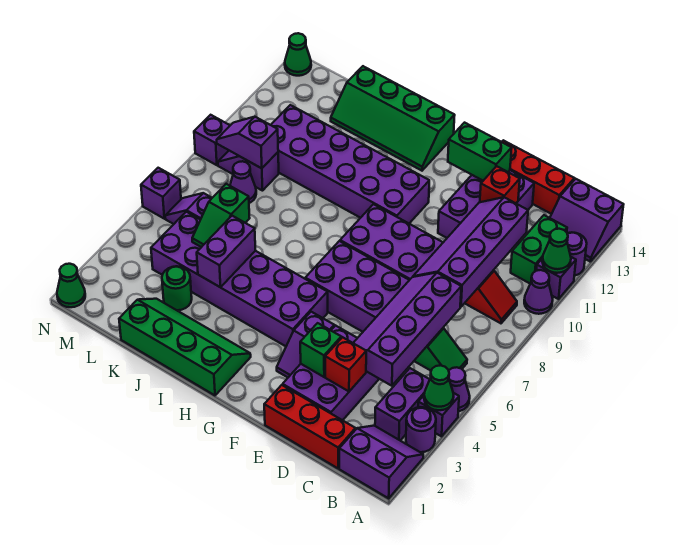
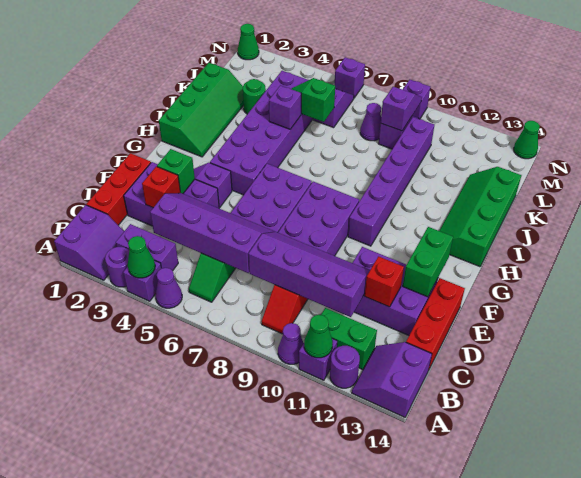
purple brick G10:L11 level 1 -> purple brick G10:L10 level 1
purple brick J4:J5 level 2 -> purple brick J5 level 2

